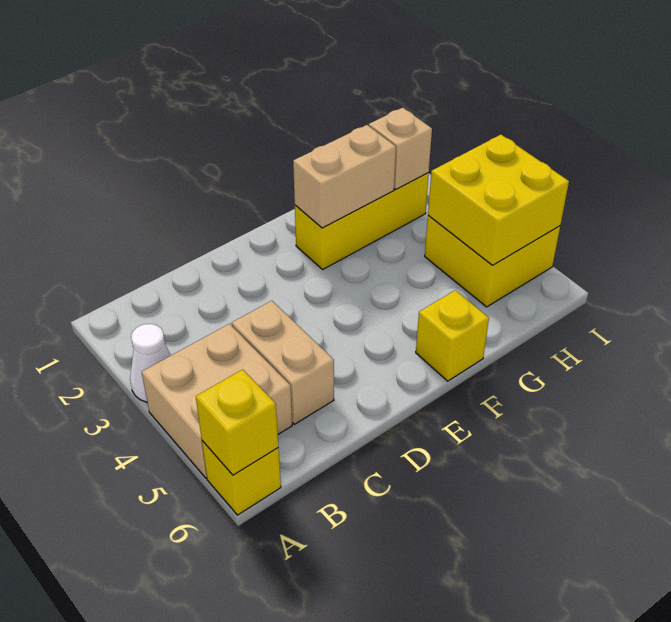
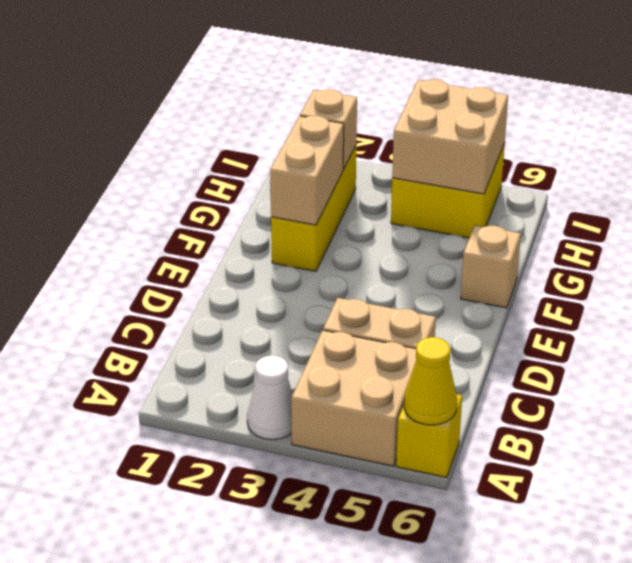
yellow brick A6 level 2 -> yellow cone A6 level 2
yellow brick F6 level 1 -> tan brick F6 level 1
yellow brick H4:I5 level 2 -> tan brick H4:I5 level 2

